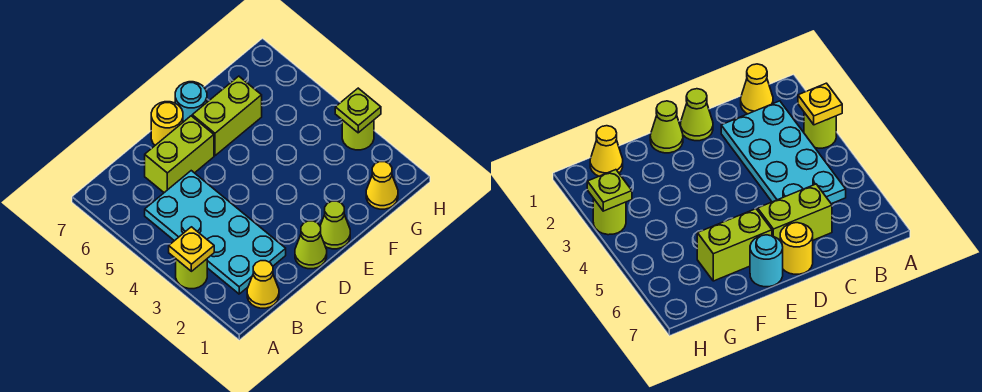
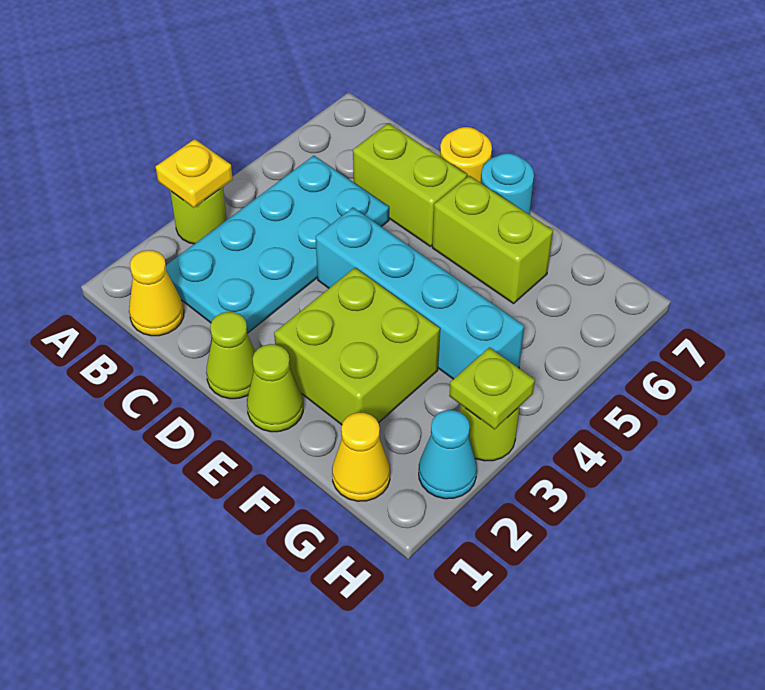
none -> cyan brick D4:G4 level 1
none -> lime brick E2:F3 level 1
none -> cyan cone H2 level 1

